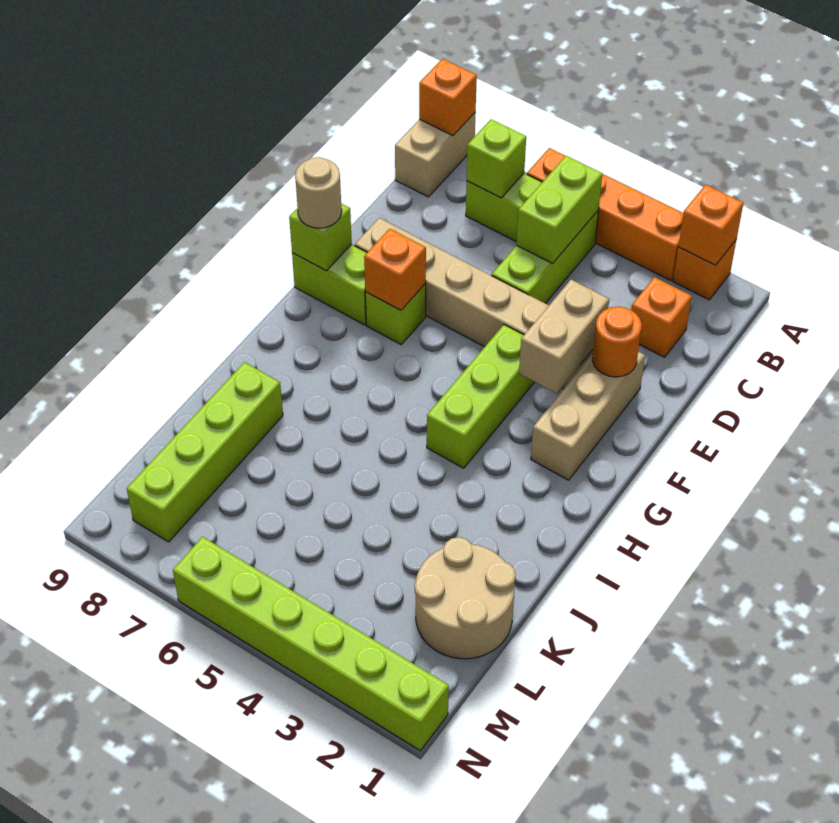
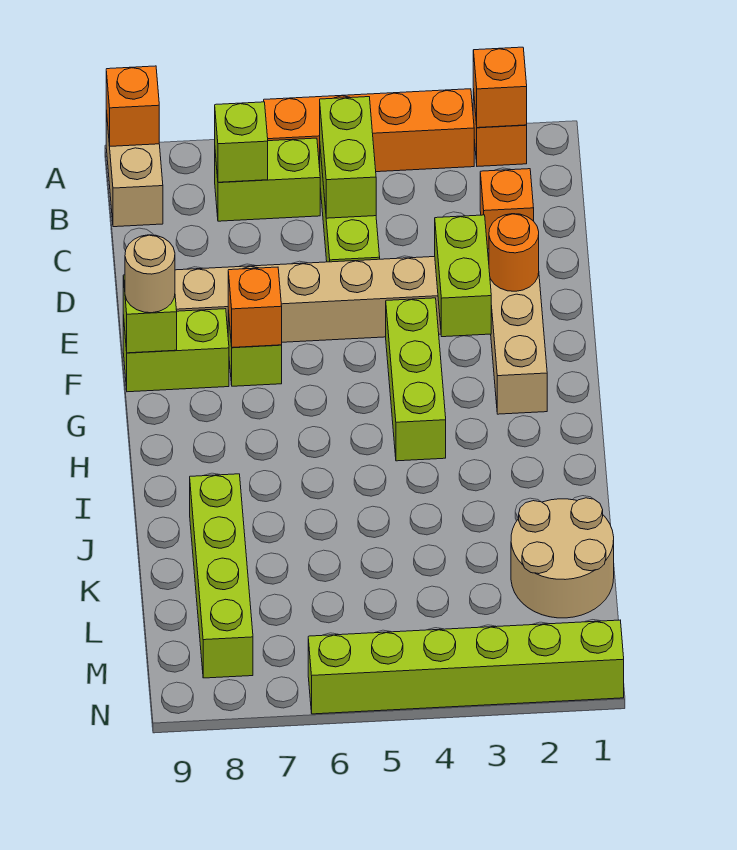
tan brick E3:F3 level 2 -> lime brick E3:F3 level 2

